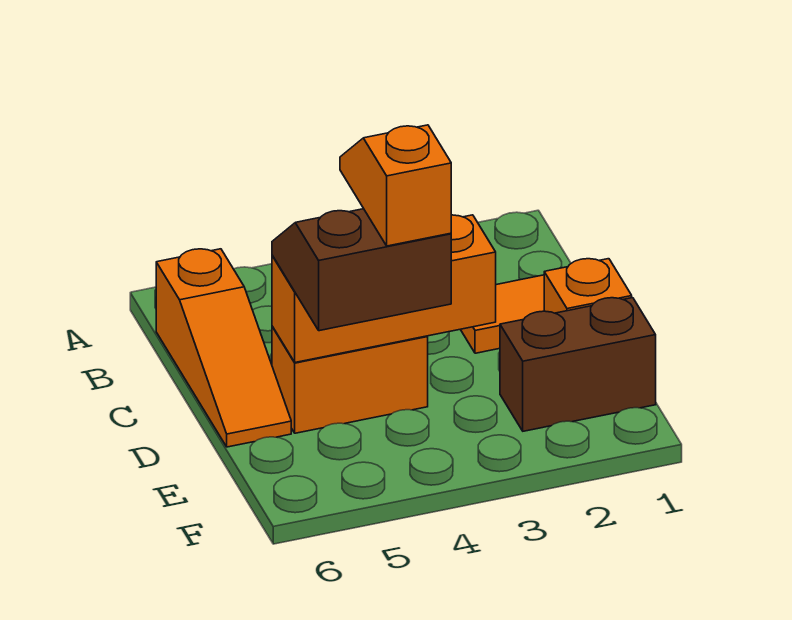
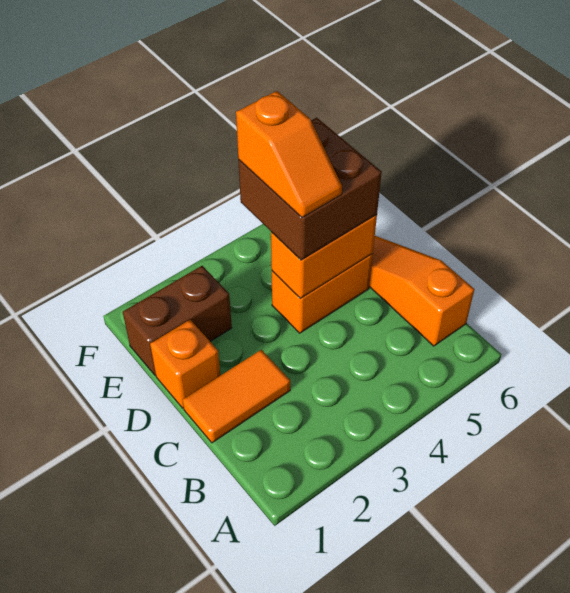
orange brick D3:D5 level 2 -> orange brick D4:D5 level 2
brown slope D4:E5 level 3 top E -> brown brick D4:E5 level 3

